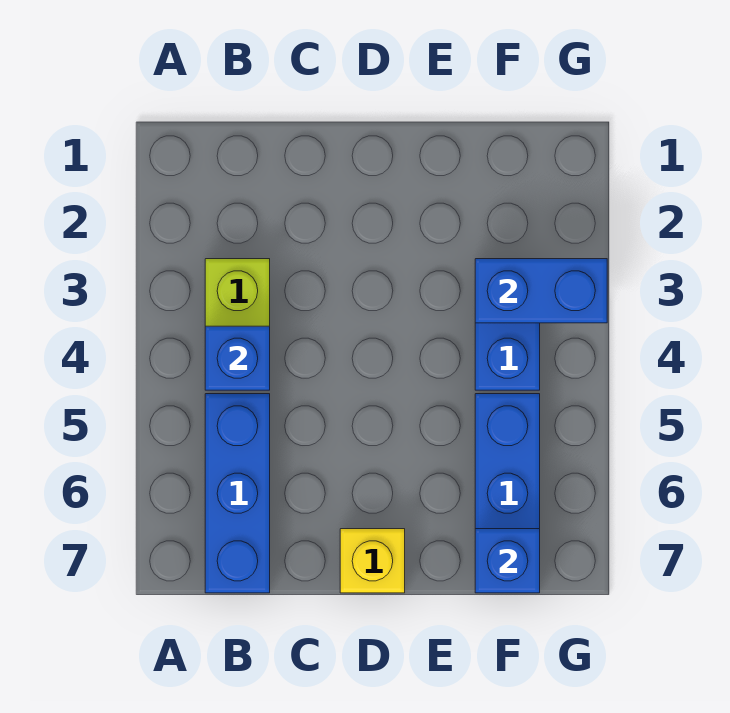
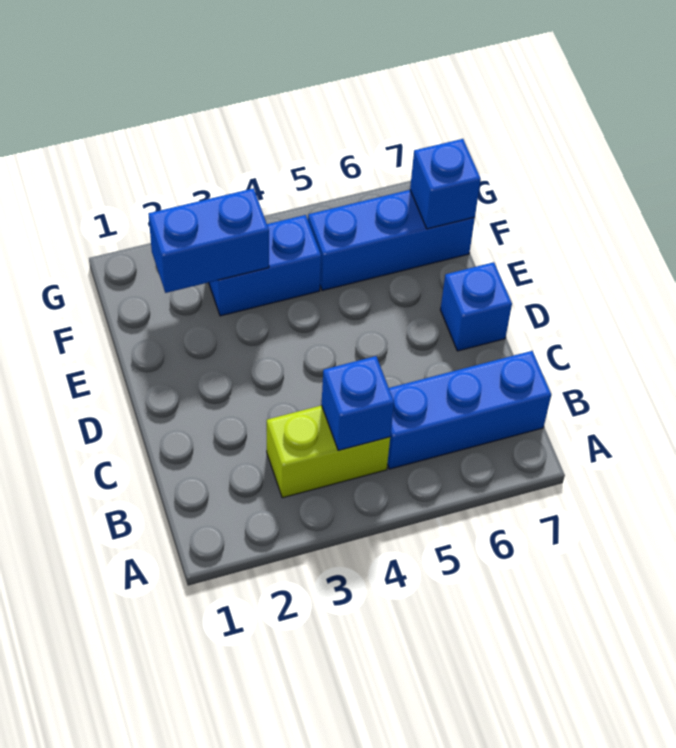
yellow brick D7 level 1 -> blue brick D7 level 1
blue brick F3:G3 level 2 -> blue brick F2:F3 level 2

